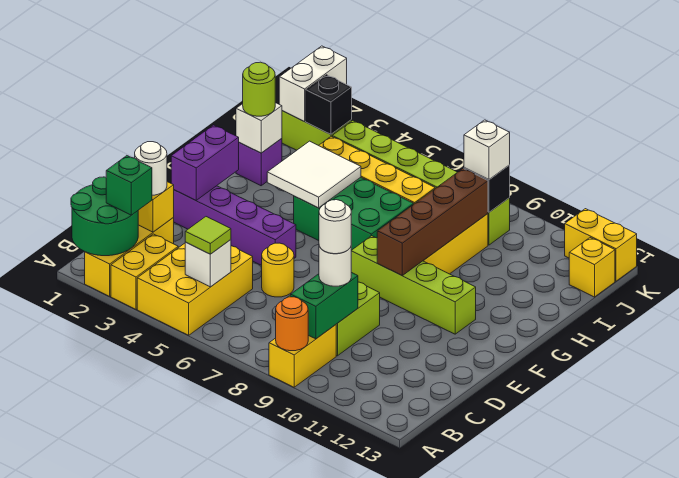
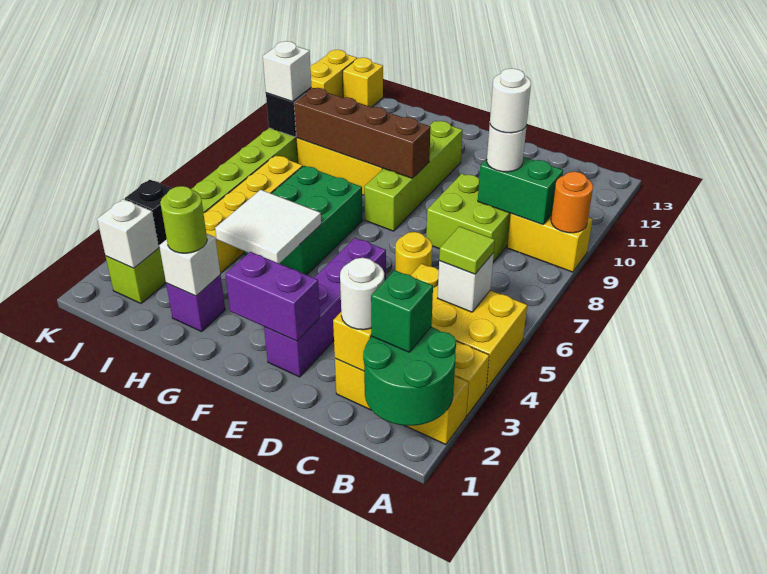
white brick J2:K2 level 2 -> white brick J2 level 2

